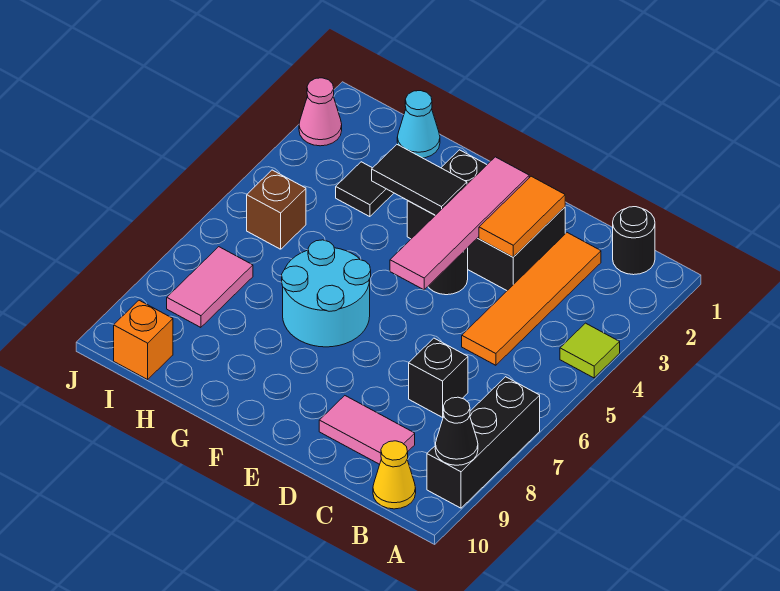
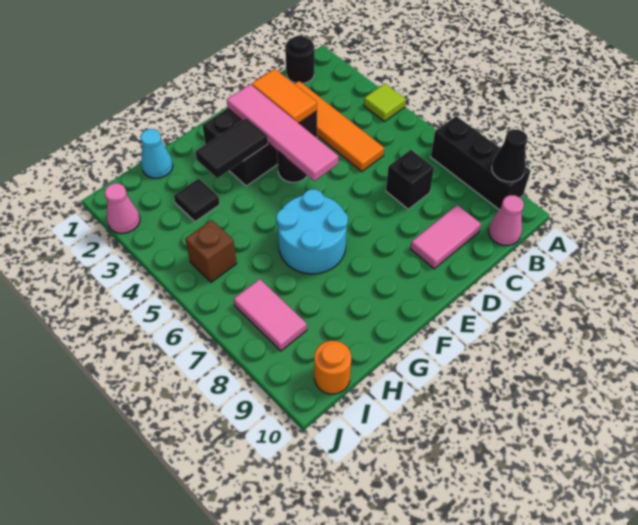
yellow cone B10 level 1 -> pink cone B10 level 1
orange brick I10 level 1 -> orange round brick I10 level 1

